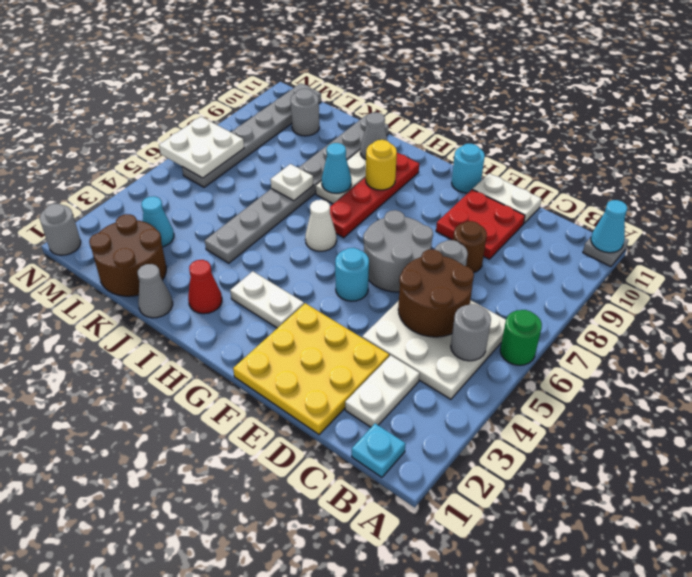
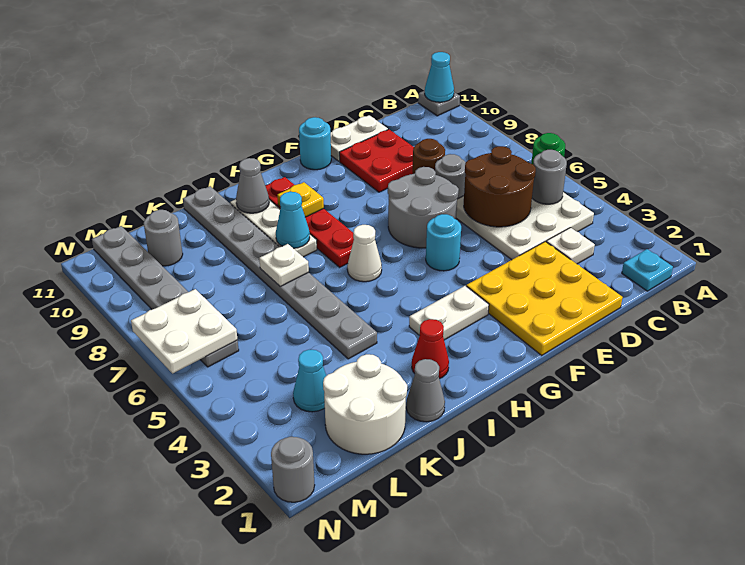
white plate C2:C3 level 1 -> white plate C3 level 1
yellow round brick H9 level 2 -> yellow plate H9 level 2
brown round brick K1:L2 level 1 -> white round brick K1:L2 level 1

